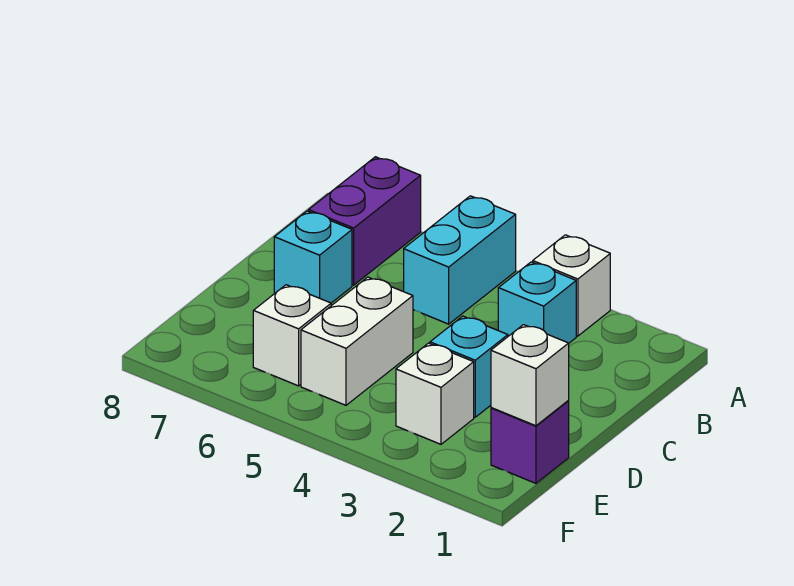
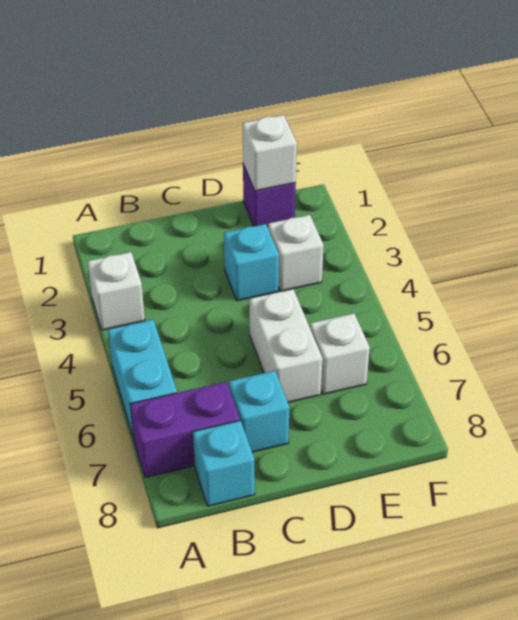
cyan brick A5:B5 level 1 -> cyan brick A5:A6 level 1
cyan brick B3 level 1 -> cyan brick B8 level 1
white brick D5:E5 level 1 -> white brick D5:D6 level 1

